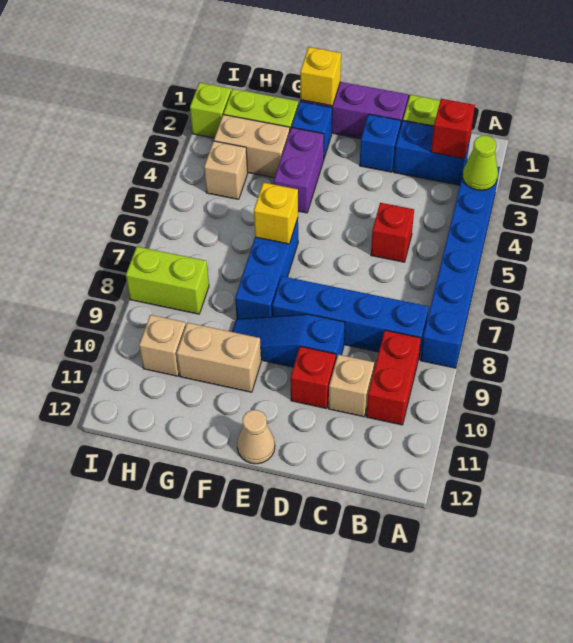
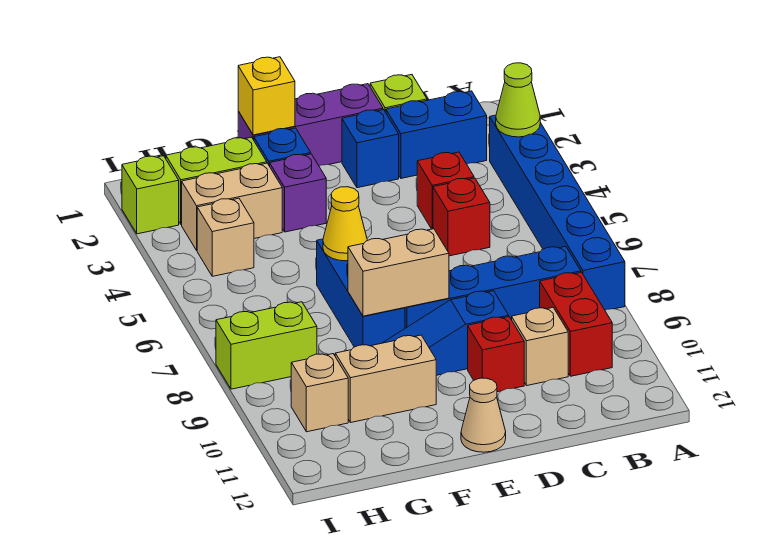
red brick B2 level 2 -> red brick C4 level 1
none -> tan brick E8:F8 level 2
purple brick F3:F4 level 1 -> purple brick F3 level 1
yellow brick F6 level 2 -> yellow cone F6 level 2

